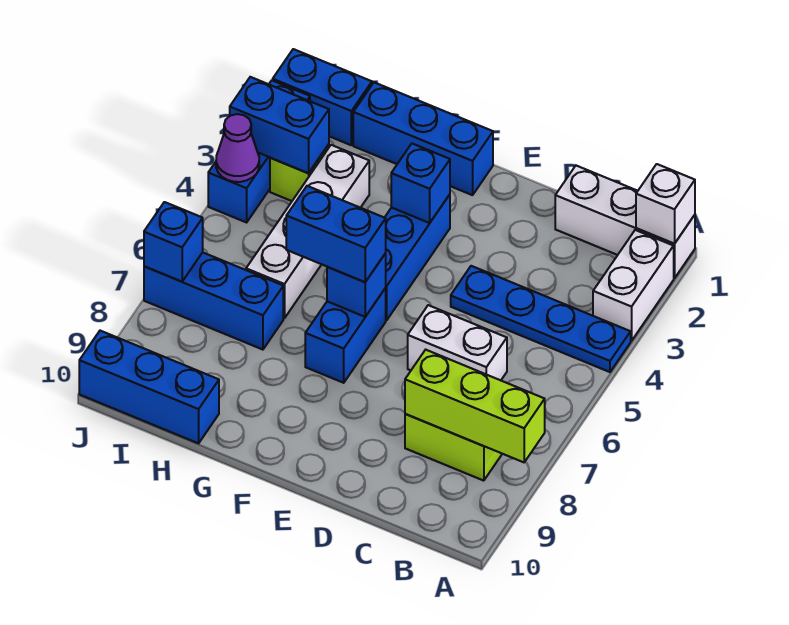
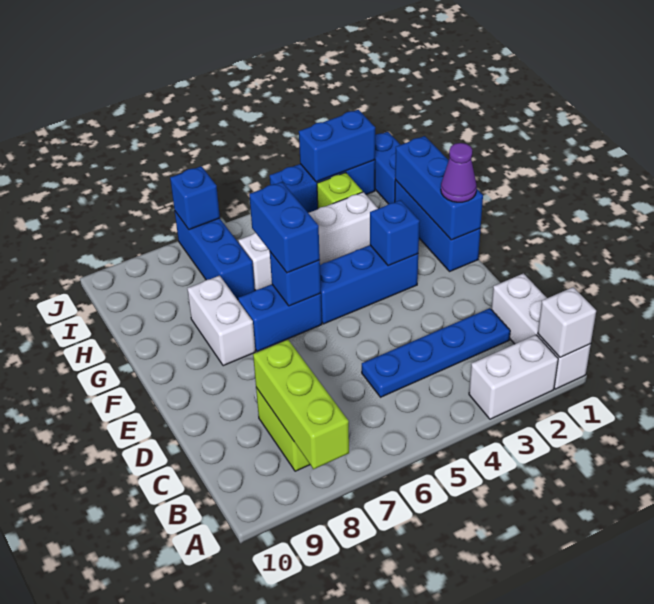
blue plate A4:D4 level 1 -> blue plate C2:C5 level 1
white brick C6:D6 level 1 -> white brick F8:G8 level 1
blue brick H10:J10 level 1 -> blue brick F1:H1 level 2
blue brick I3:J3 level 2 -> blue brick J2:J3 level 2
purple cone J4 level 2 -> purple cone F1 level 3

